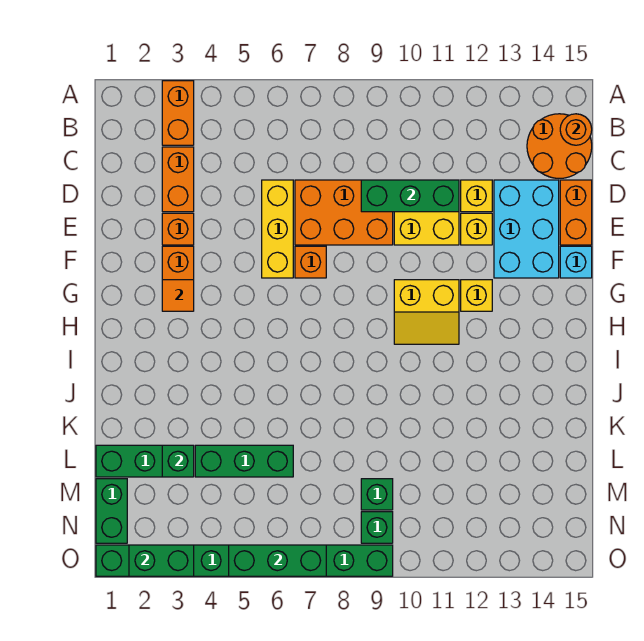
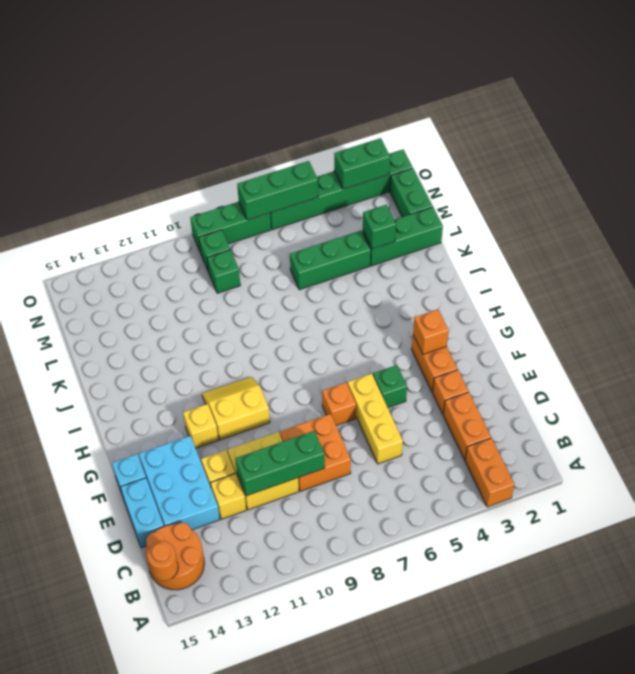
orange brick D7:E9 level 1 -> orange brick D8:E9 level 1
orange brick D15:E15 level 1 -> cyan brick D15:E15 level 1
none -> green brick F5 level 1
orange tile G3 level 2 -> orange brick G3 level 2

